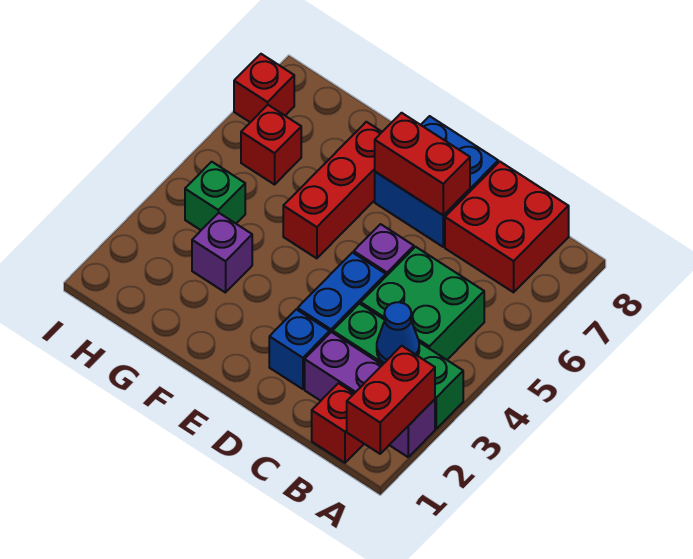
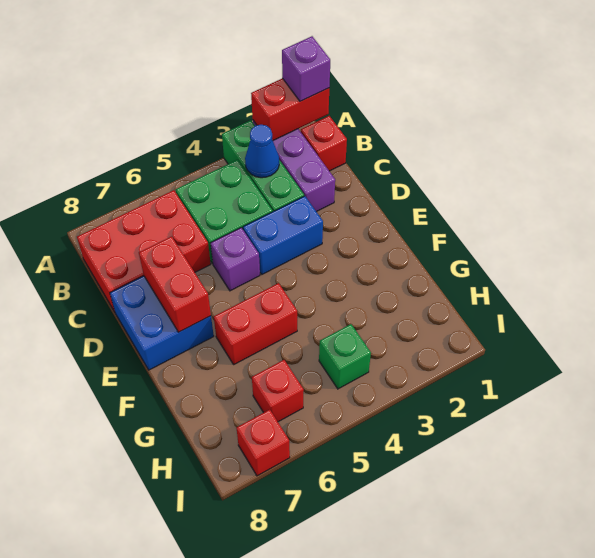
red brick B7:C8 level 1 -> red brick B6:C8 level 1
blue brick D2 level 1 -> none
red brick F5:F7 level 1 -> red brick F5:F6 level 1
purple brick G3 level 1 -> purple brick A1 level 3

